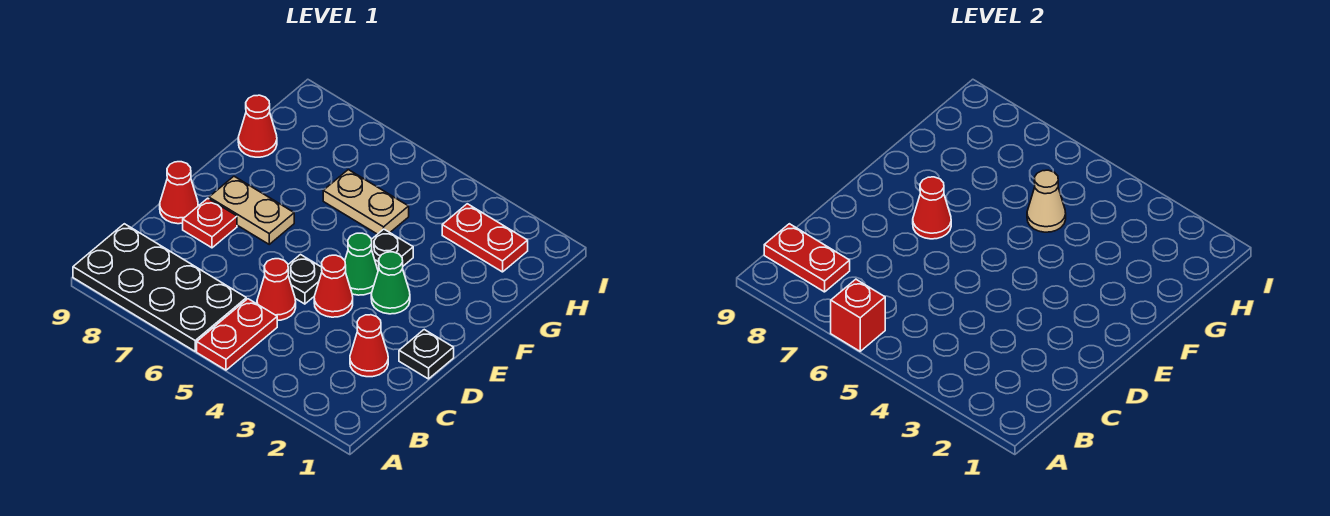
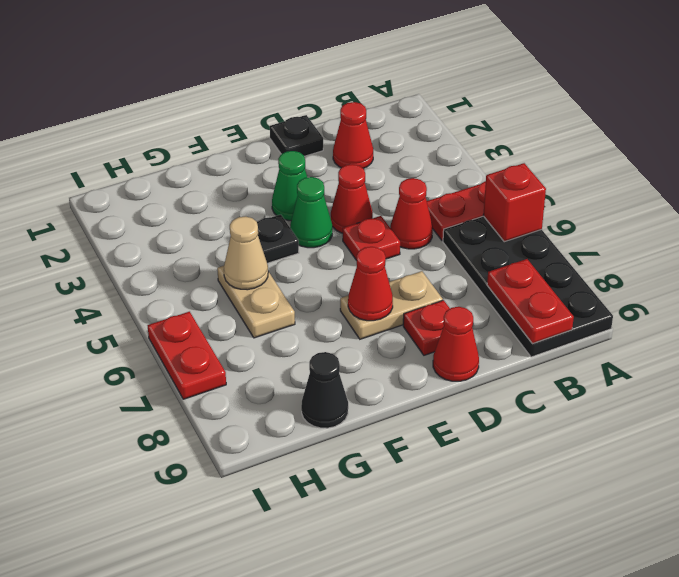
black plate D5 level 1 -> red plate D5 level 1
tan plate E7:E8 level 1 -> tan plate D7:E7 level 1
red cone G9 level 1 -> black cone G9 level 1
red plate H2:H3 level 1 -> red plate I6:I7 level 1

